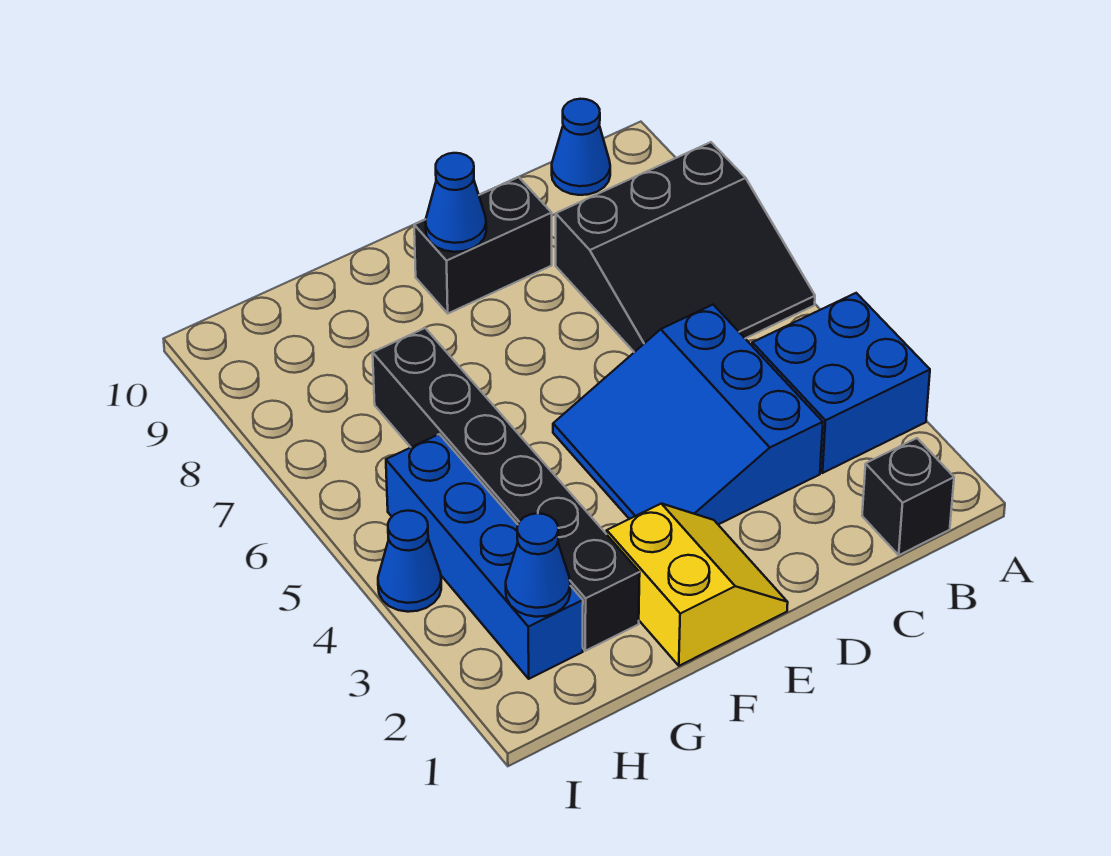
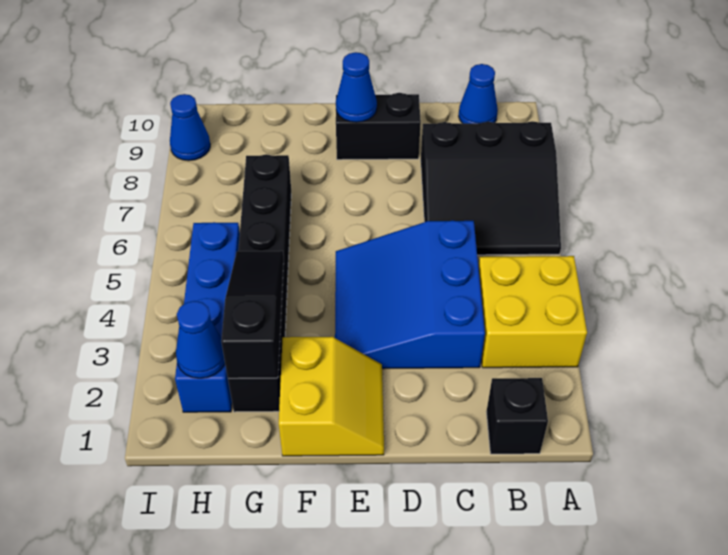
blue brick A3:B4 level 1 -> yellow brick A3:B4 level 1
none -> black slope G2:G4 level 2 top 2
blue cone I4 level 1 -> blue cone I9 level 1

